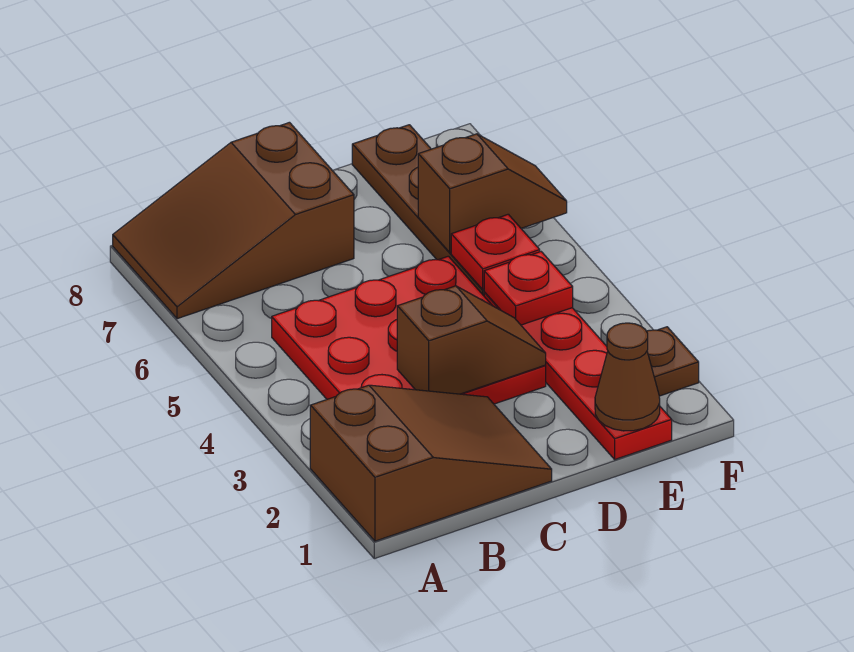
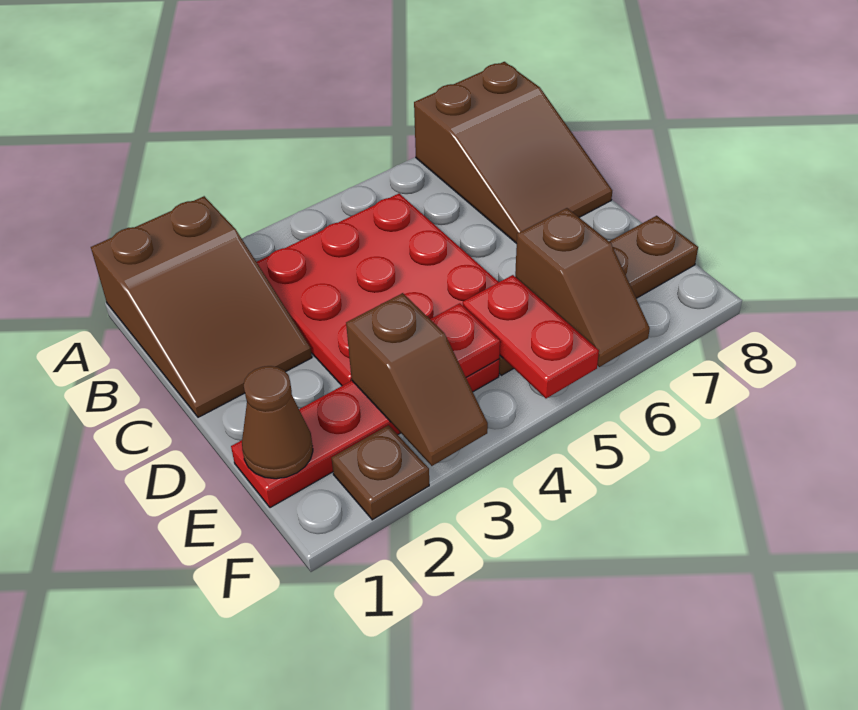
brown slope A7:C8 level 1 top C -> brown slope A7:C8 level 1 top A
brown slope C3:D3 level 2 top C -> brown slope E3:F3 level 2 top E
red plate E5 level 2 -> red plate E5:F5 level 2

